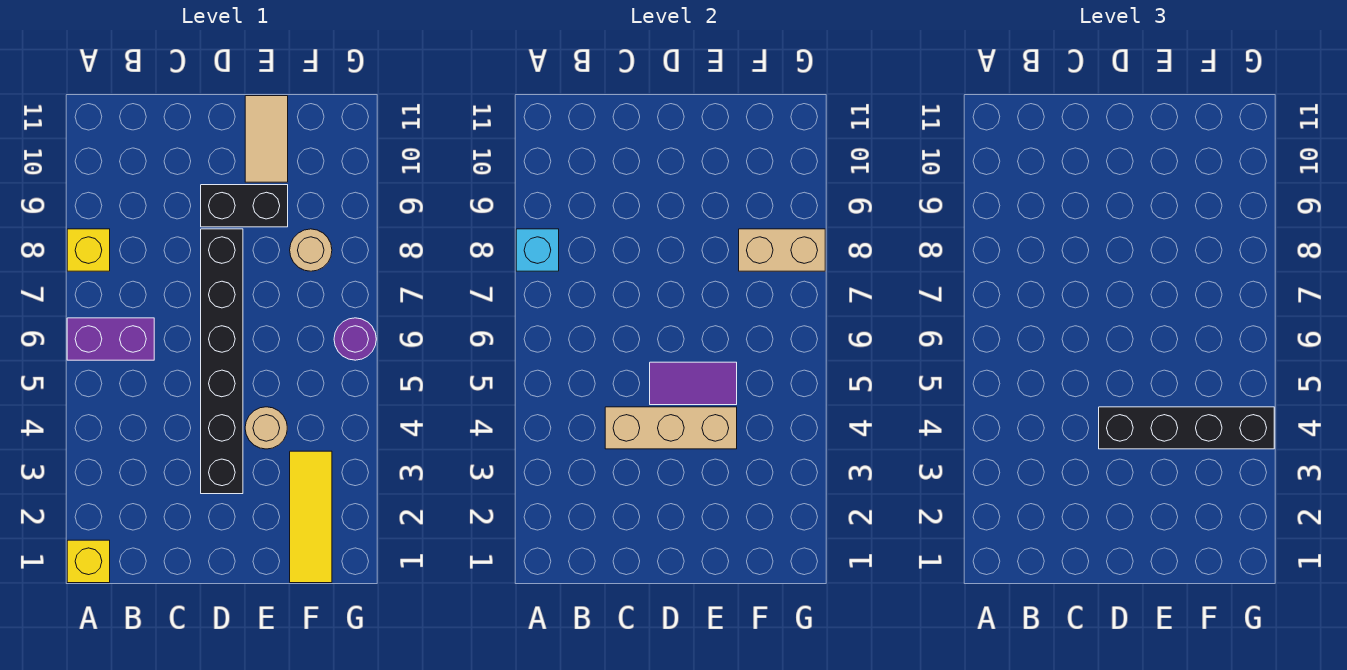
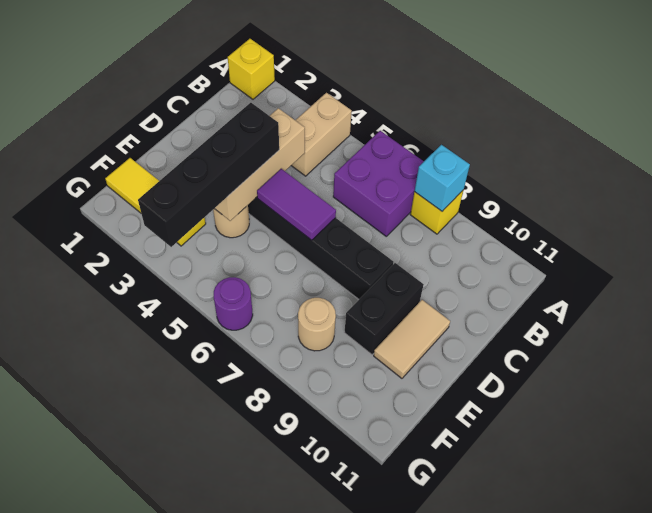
purple brick A6:B6 level 1 -> purple brick A6:B7 level 1
purple tile D5:E5 level 2 -> purple tile D5:D6 level 2
tan tile E10:E11 level 1 -> tan tile D10:E10 level 1
tan brick F8:G8 level 2 -> tan brick A4:B4 level 1

